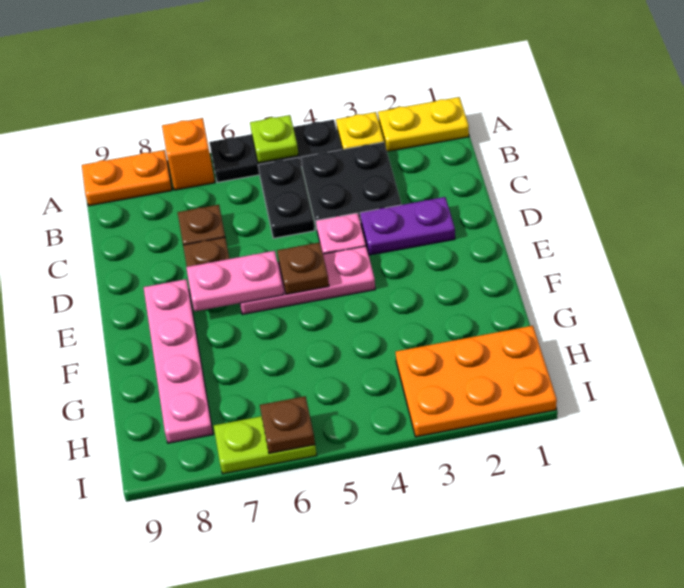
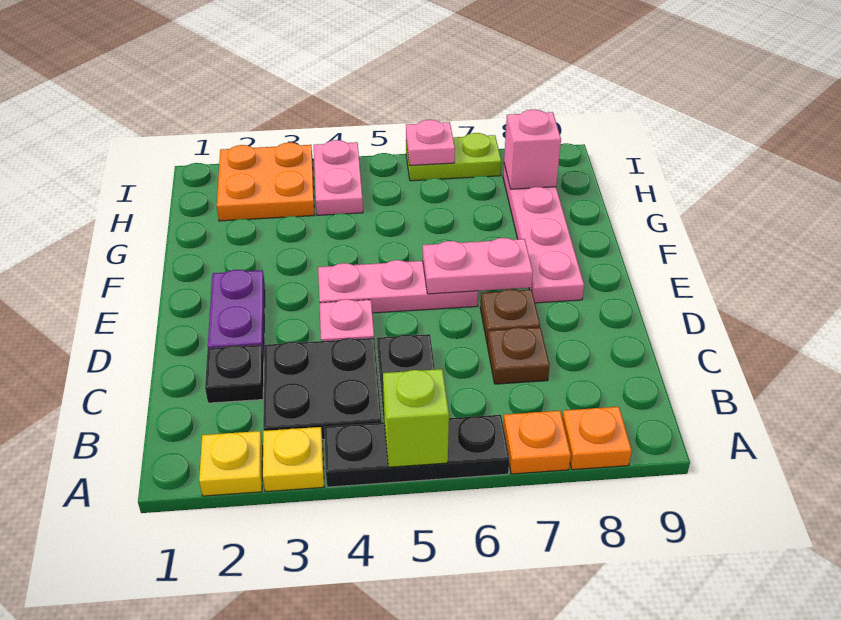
yellow plate A1:A2 level 1 -> yellow plate A2 level 1
lime plate A5 level 2 -> lime brick A5 level 2
orange brick A7 level 1 -> orange plate A7 level 1
orange plate A8:A9 level 1 -> orange plate A8 level 1
none -> black plate C2 level 1
purple plate D2:D3 level 1 -> purple plate D2:E2 level 1
brown plate E5 level 2 -> none
orange plate H1:I3 level 1 -> orange plate H2:I3 level 1
none -> pink plate H4:I4 level 1
none -> pink brick H8 level 2
brown plate I6 level 2 -> pink plate I6 level 2

